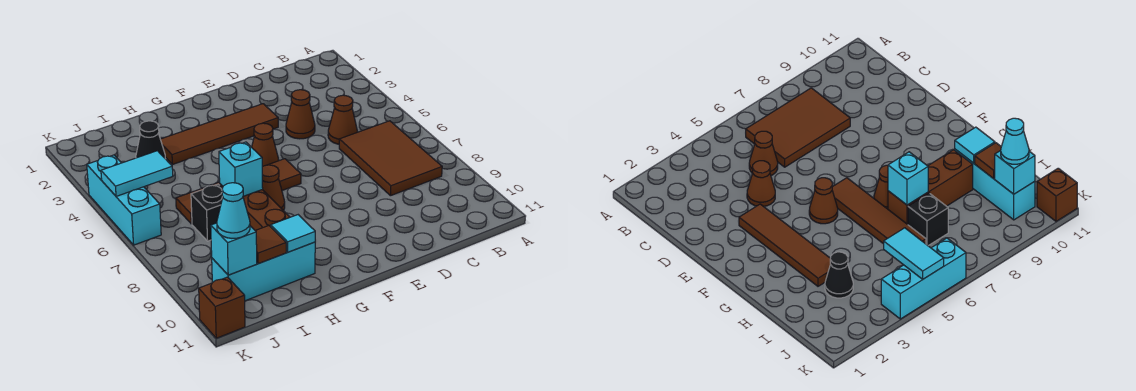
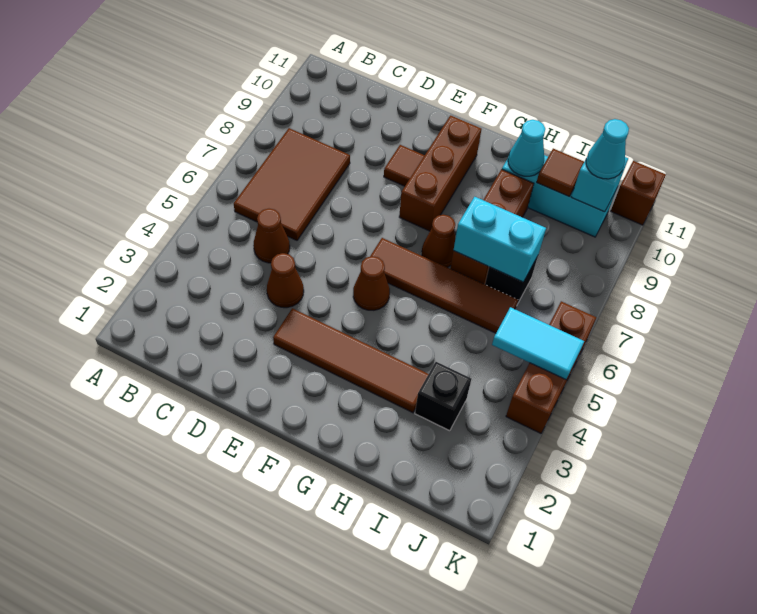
none -> brown tile E9 level 1
none -> brown brick F8:F10 level 1
cyan brick H7 level 2 -> cyan brick H7:I7 level 2
cyan tile H10 level 2 -> cyan cone H10 level 2
black cone I3 level 1 -> black brick I3 level 1
cyan brick K4:K6 level 1 -> brown brick K4:K6 level 1

